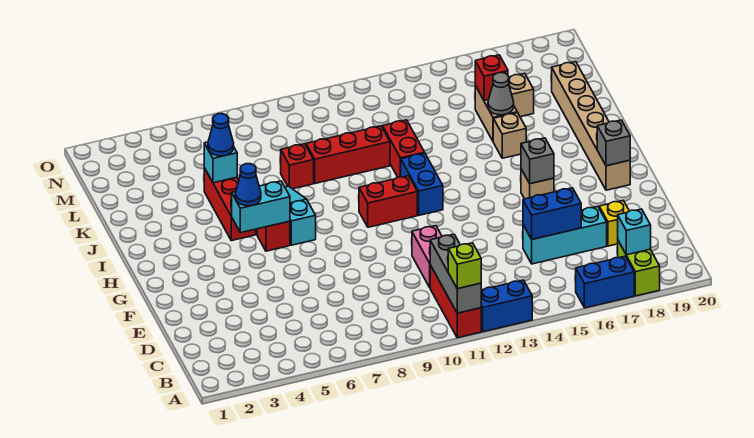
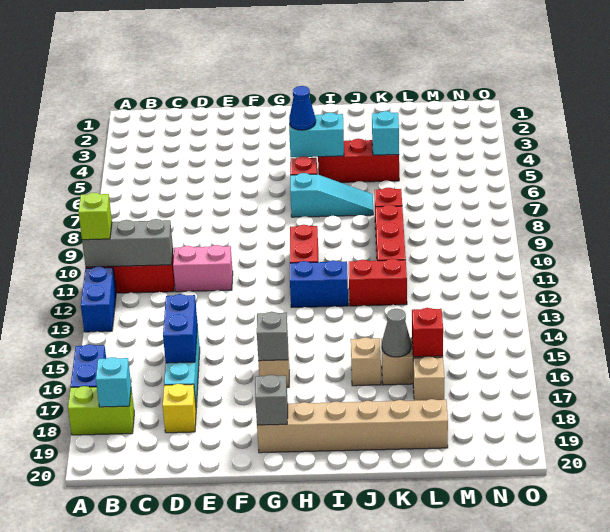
cyan brick H5:H6 level 2 -> cyan brick H5:I5 level 2
blue cone K5 level 3 -> none

